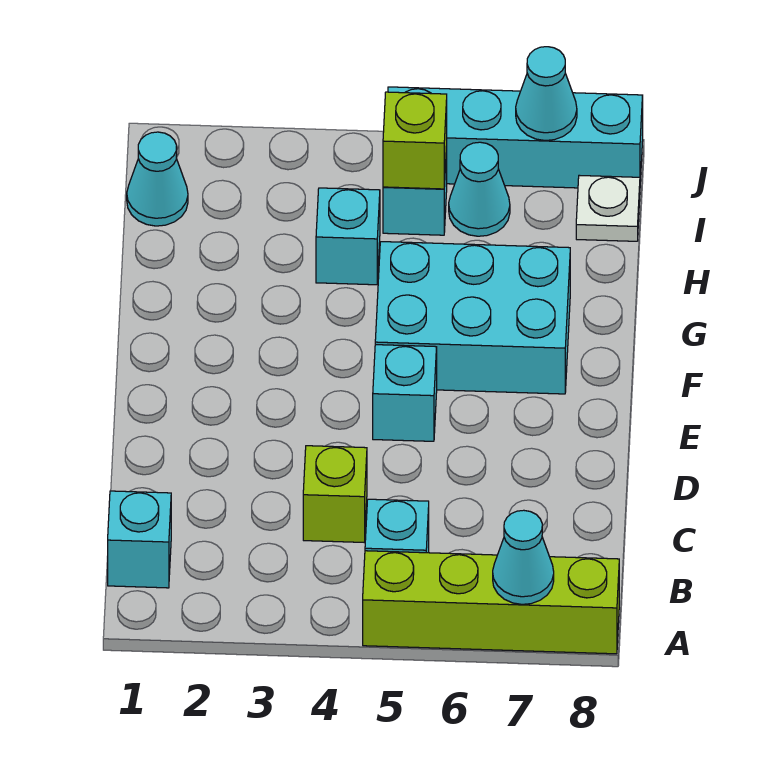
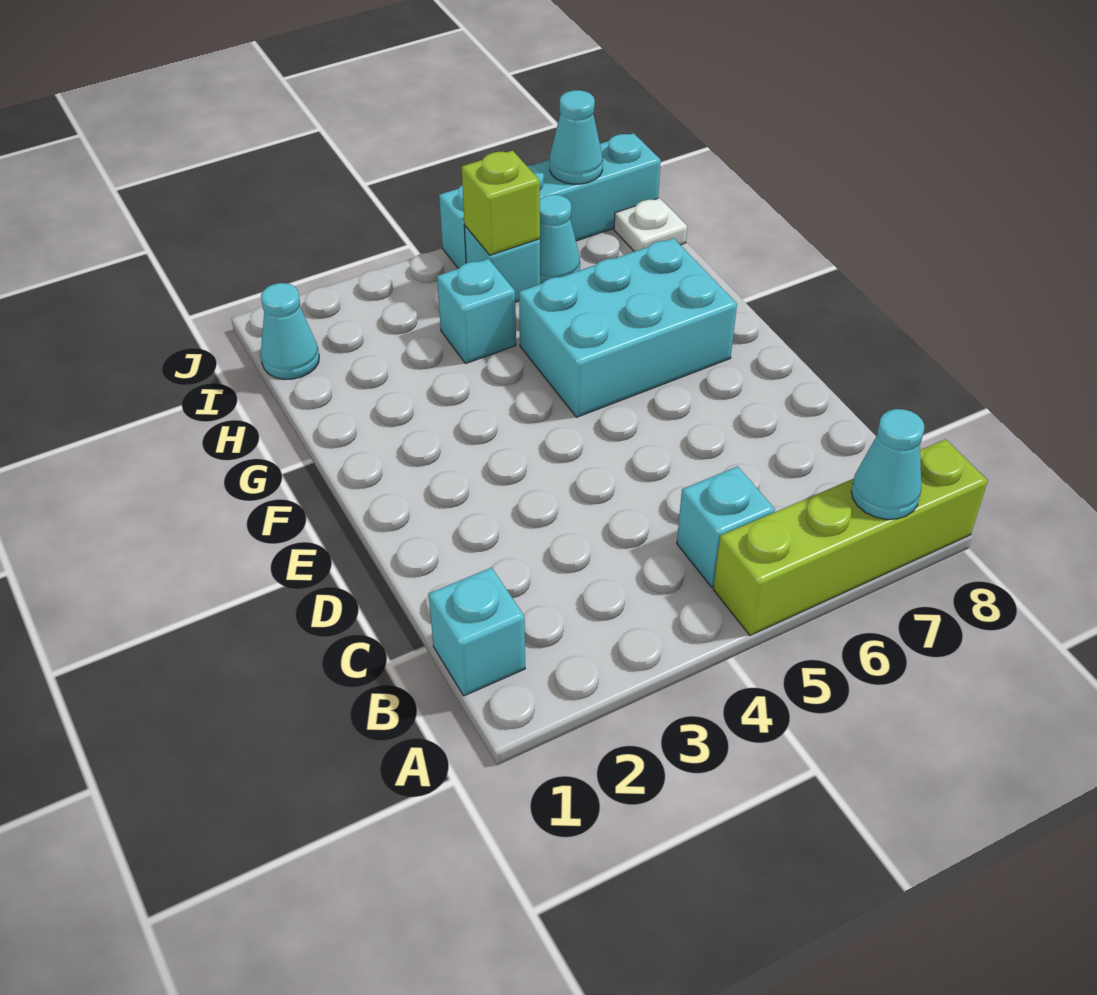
lime brick C4 level 1 -> none
cyan brick E5 level 1 -> none

